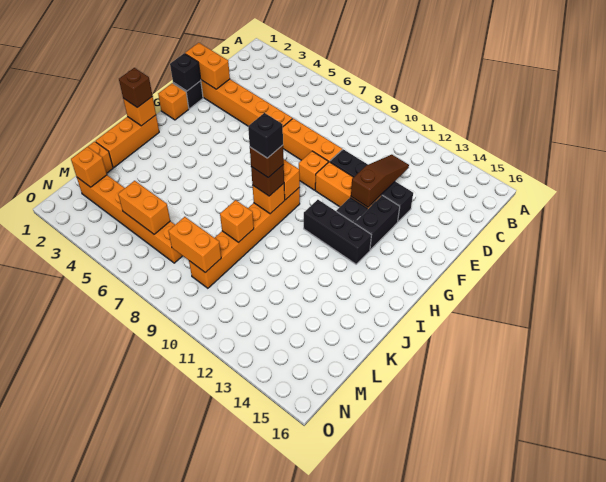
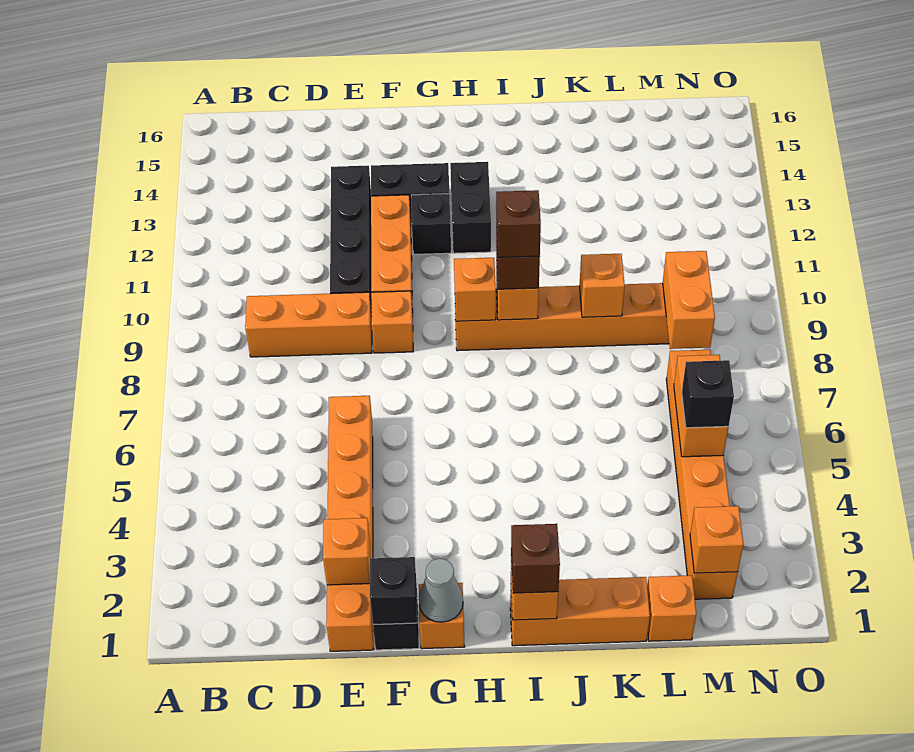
brown slope D12:F12 level 2 top F -> none
orange brick E1:E2 level 2 -> orange brick E2 level 2
orange brick E7:E9 level 1 -> orange brick C9:E9 level 1
none -> grey cone G1 level 2
black brick H11:H13 level 1 -> black brick H12:H13 level 1
black brick I9 level 5 -> black brick M5 level 3

